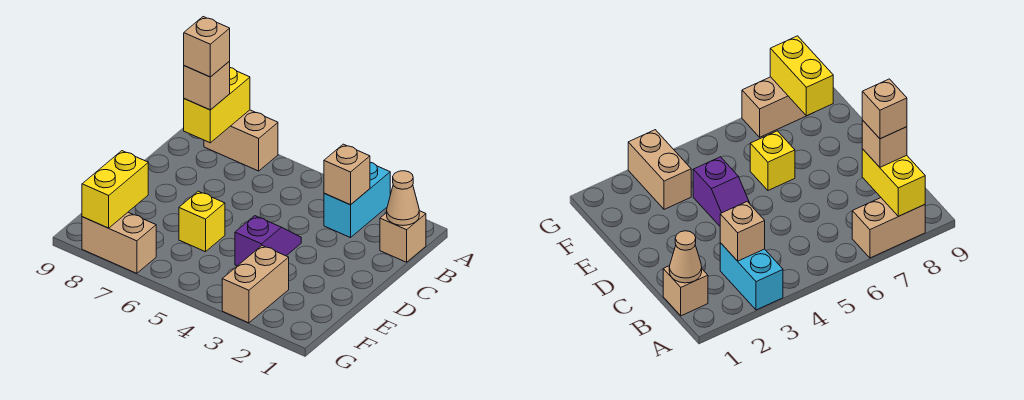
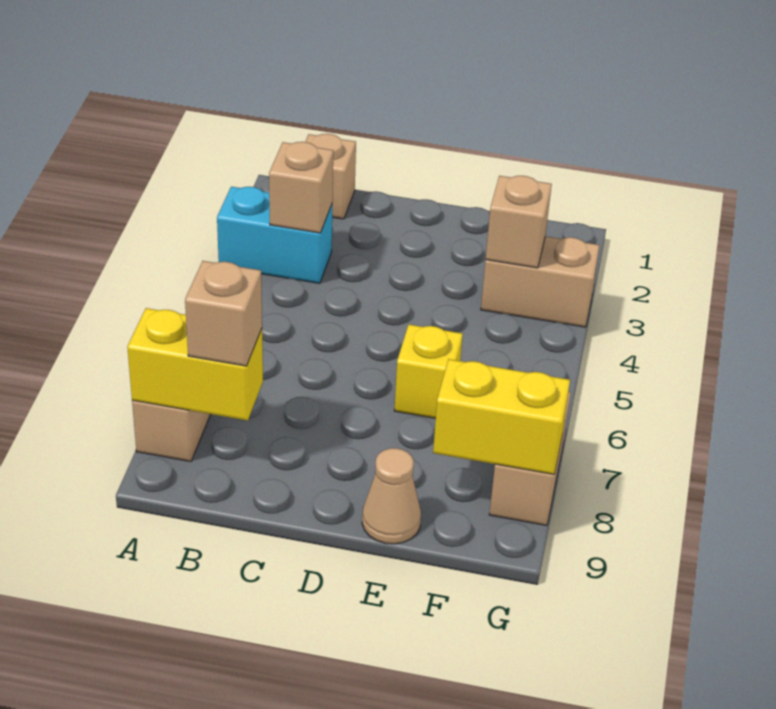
tan cone B1 level 2 -> tan cone E9 level 1
tan brick B8 level 4 -> tan brick F3 level 2
purple slope D4:E4 level 1 top E -> none

